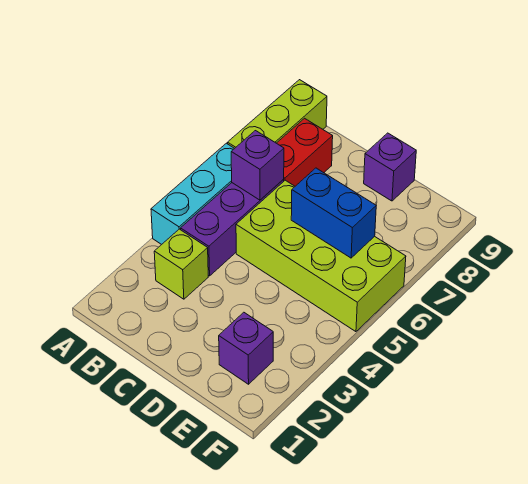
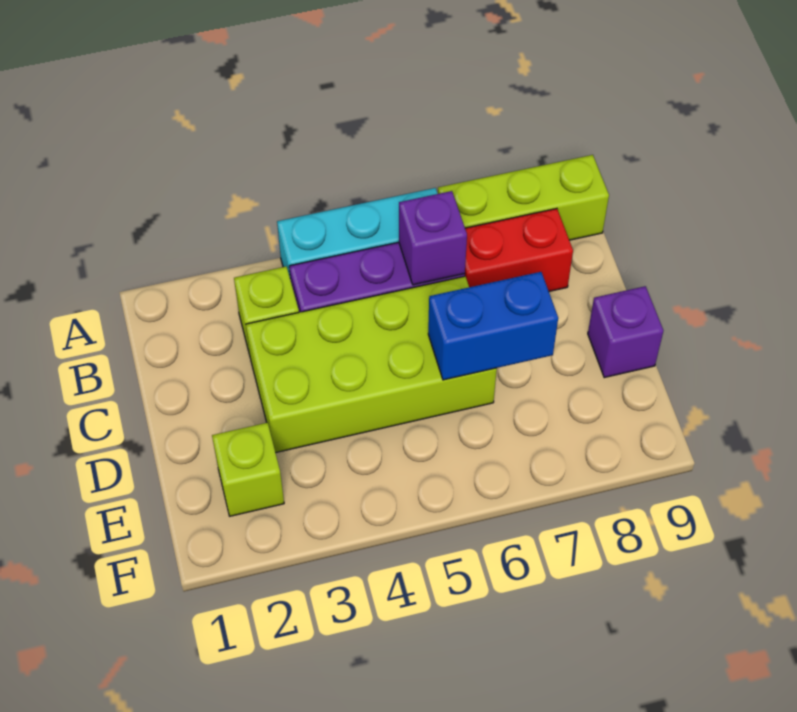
lime brick C5:F6 level 1 -> lime brick C3:D6 level 1
blue brick D6:E6 level 2 -> blue brick D6:D7 level 2
purple brick E2 level 1 -> lime brick E2 level 1

